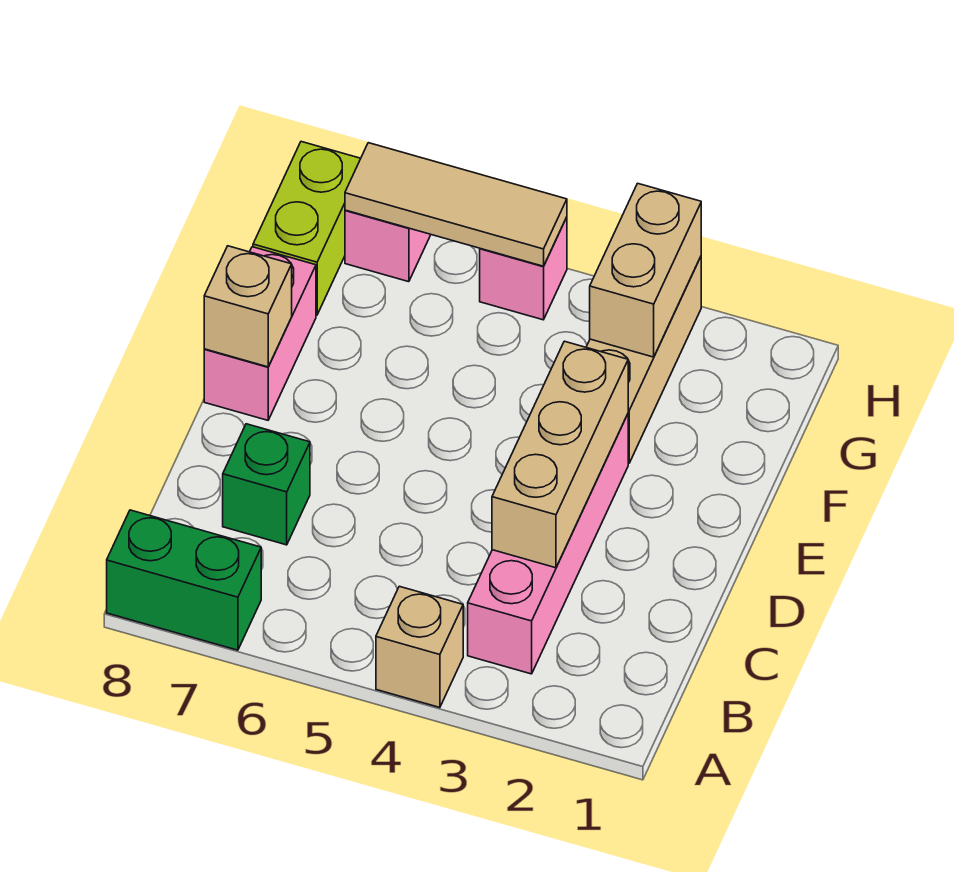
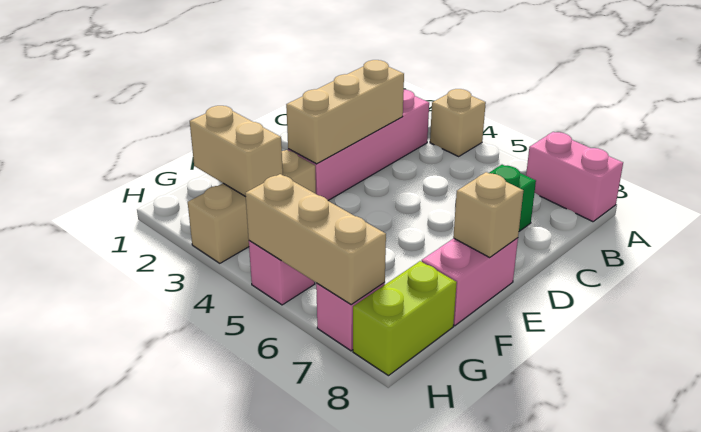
green brick A7:A8 level 1 -> pink brick A7:A8 level 1
tan brick G3:H3 level 2 -> tan brick G2:G3 level 2
tan tile H5:H7 level 2 -> tan brick H5:H7 level 2

